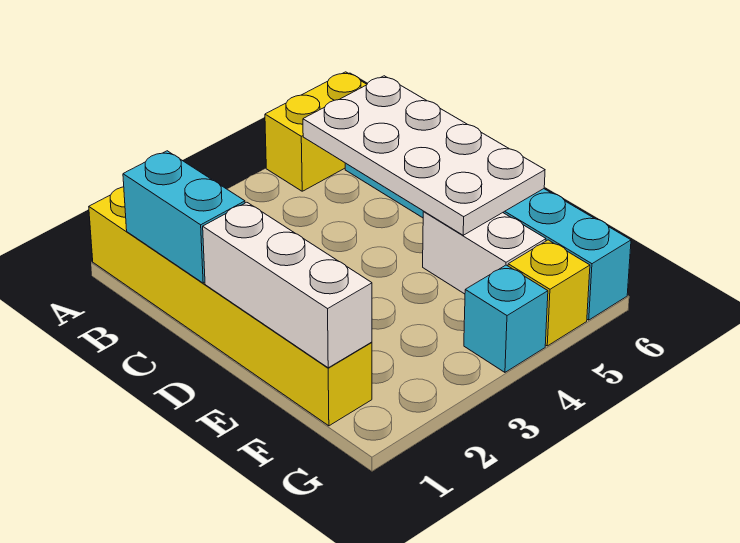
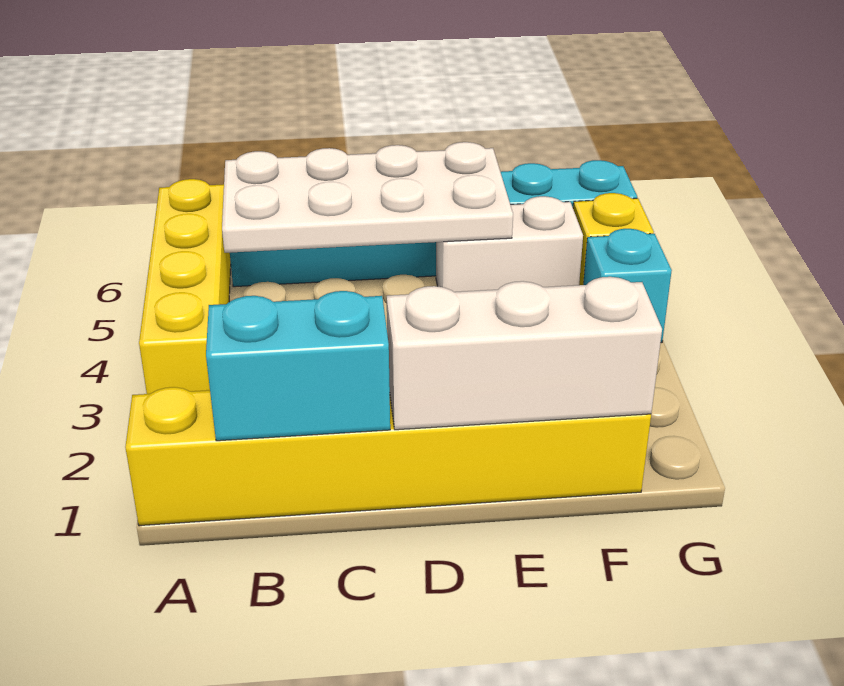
yellow brick A5:A6 level 1 -> yellow brick A3:A6 level 1

